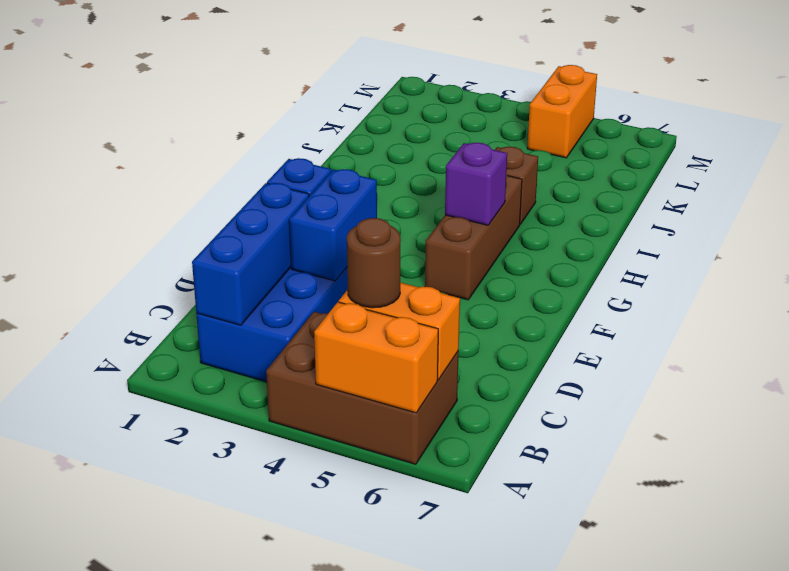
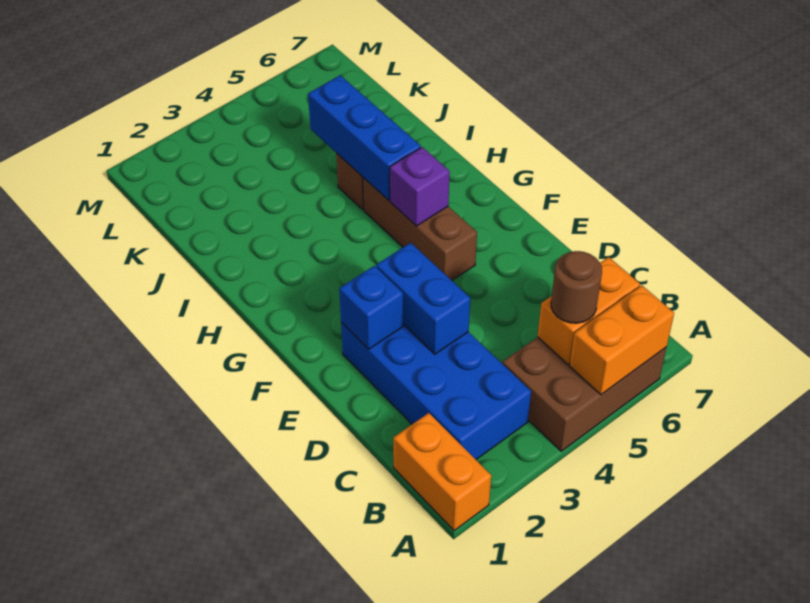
blue brick B2:D2 level 2 -> blue brick H5:J5 level 2
orange brick L5:M5 level 1 -> orange brick A1:B1 level 1

